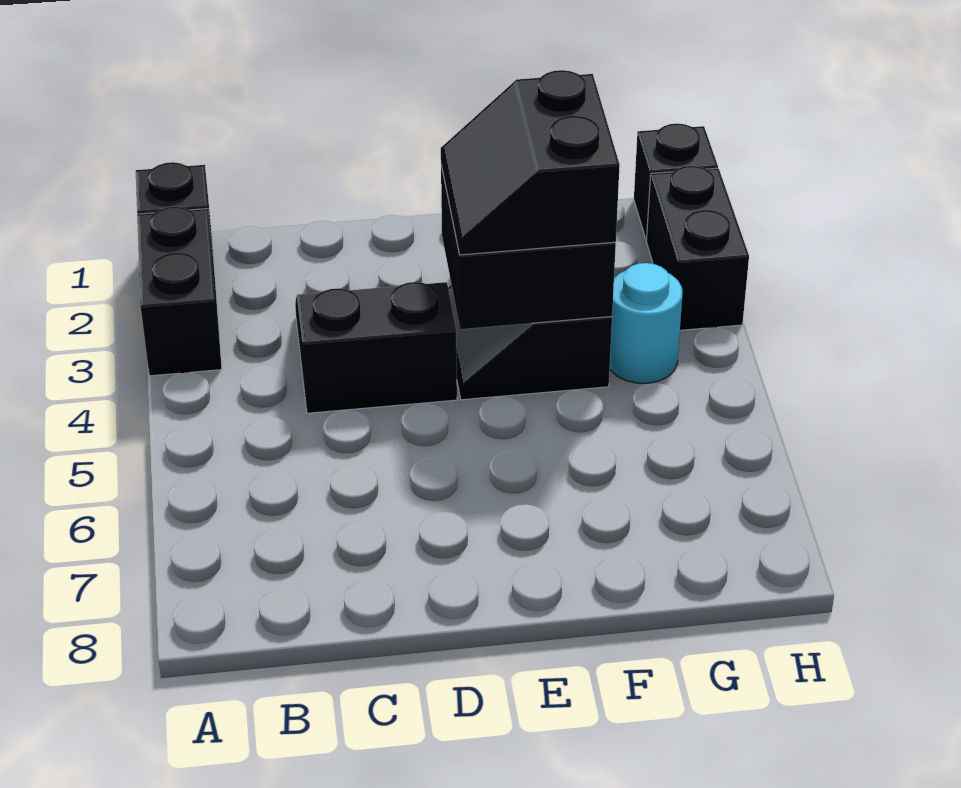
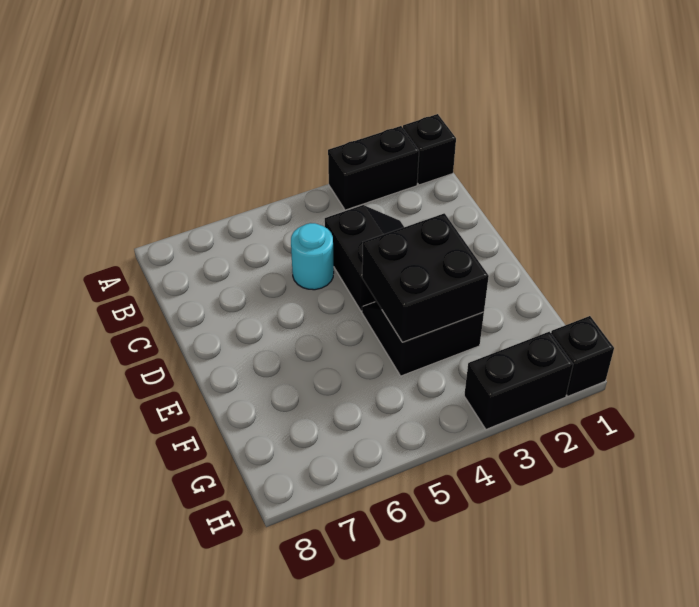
black slope E3:F4 level 3 top F -> none
cyan round brick G4 level 1 -> cyan round brick C5 level 1

